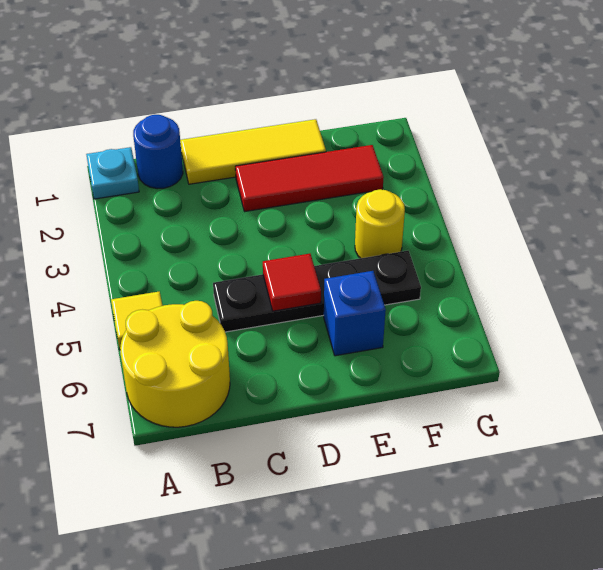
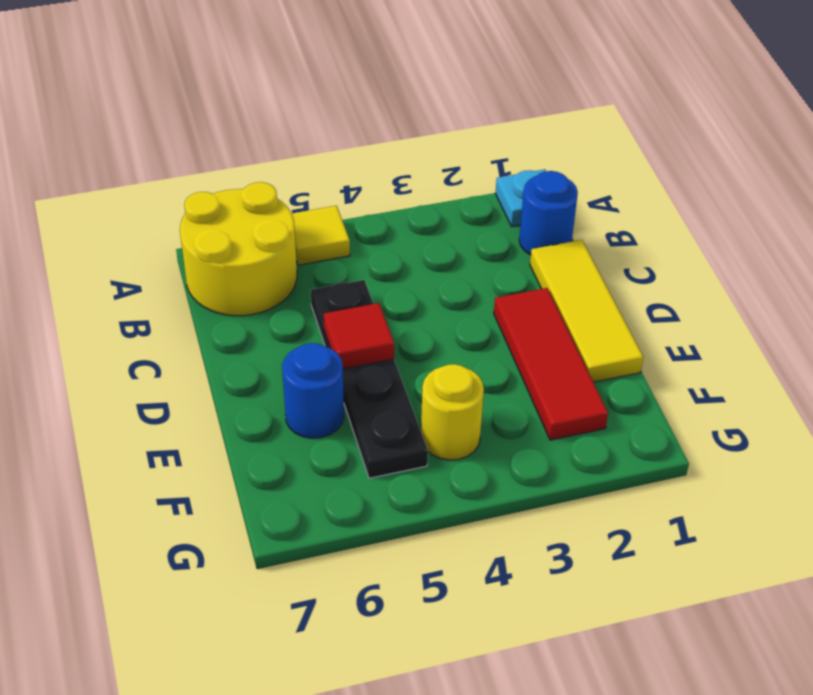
blue brick E6 level 1 -> blue round brick E6 level 1

